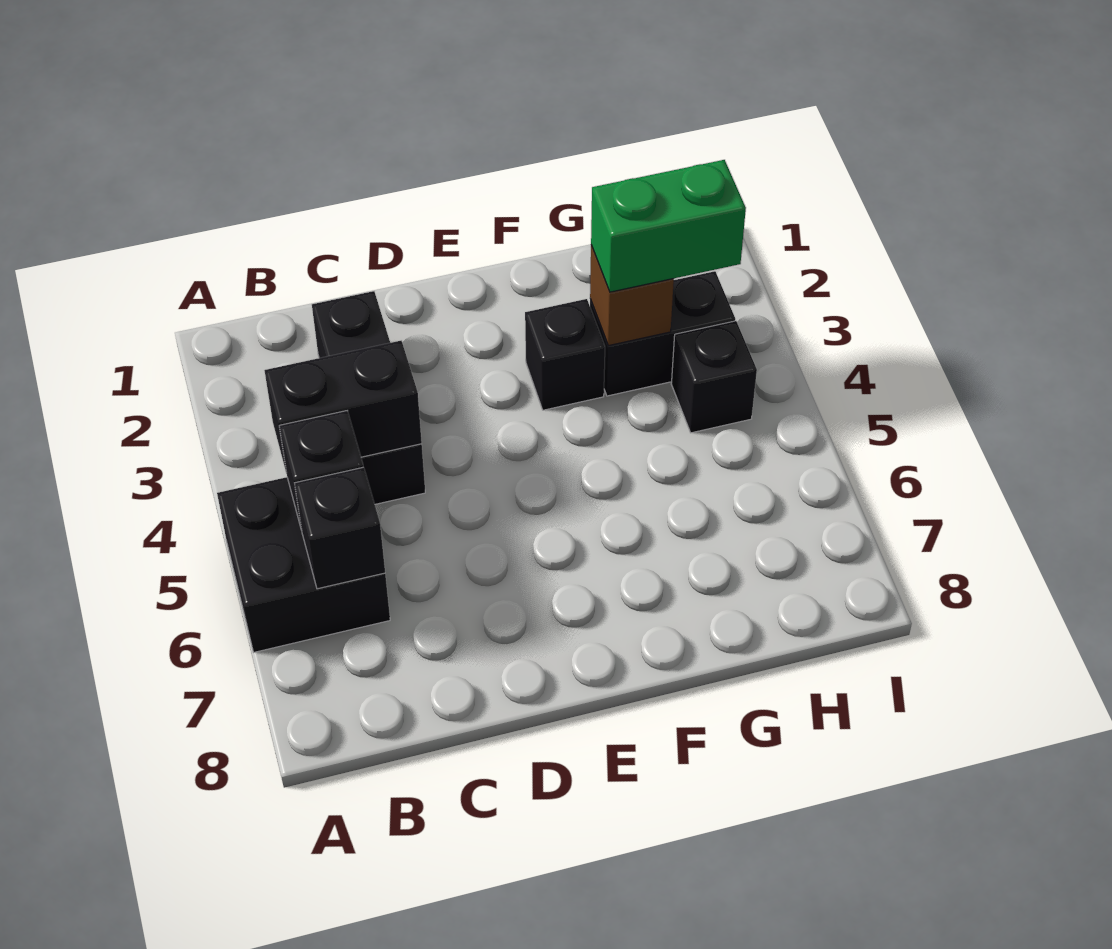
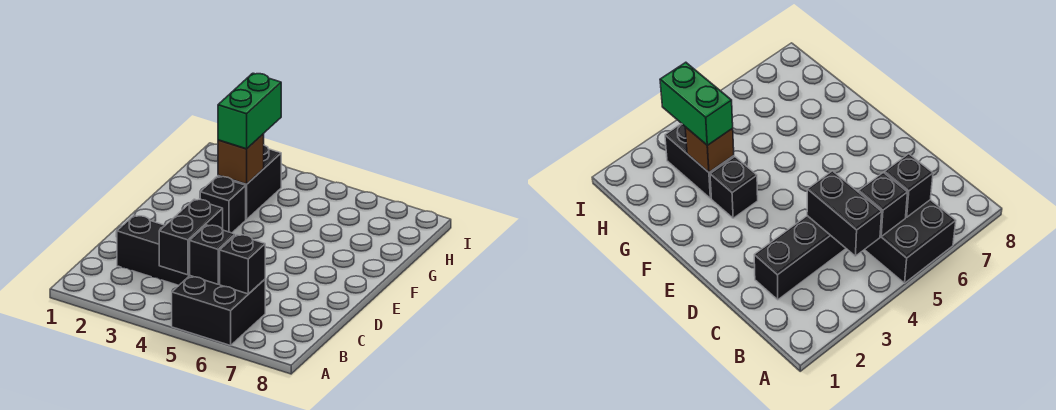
black brick H4 level 1 -> none

